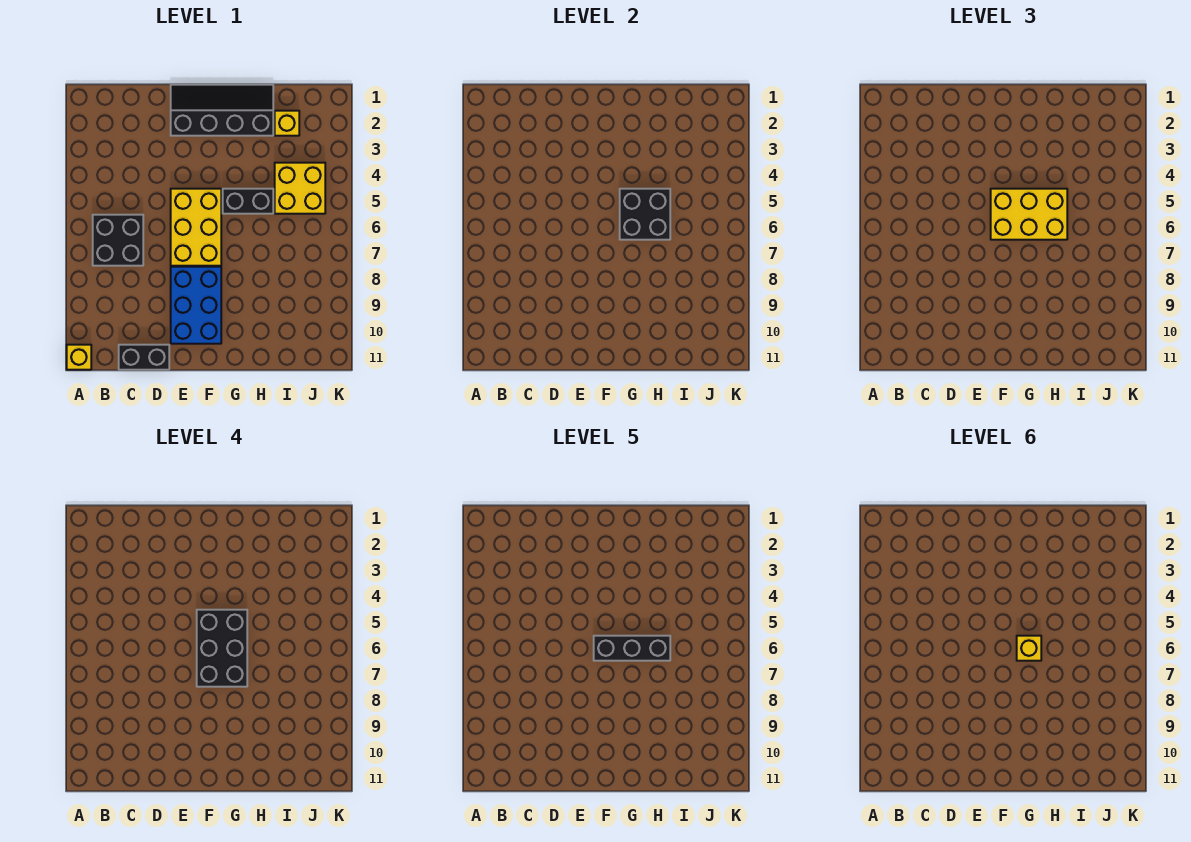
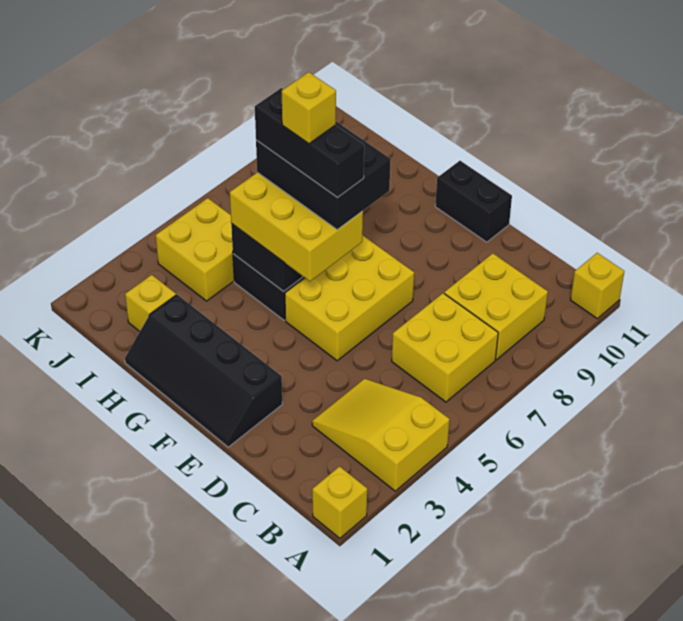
none -> yellow brick A1 level 1
none -> yellow slope A3:C4 level 1 top A
black brick B6:C7 level 1 -> yellow brick B6:C7 level 1
none -> yellow brick B8:C9 level 1
black brick C11:D11 level 1 -> black brick E11:F11 level 1
blue brick E8:F10 level 1 -> none
black brick F5:G7 level 4 -> black brick F6:H7 level 4

